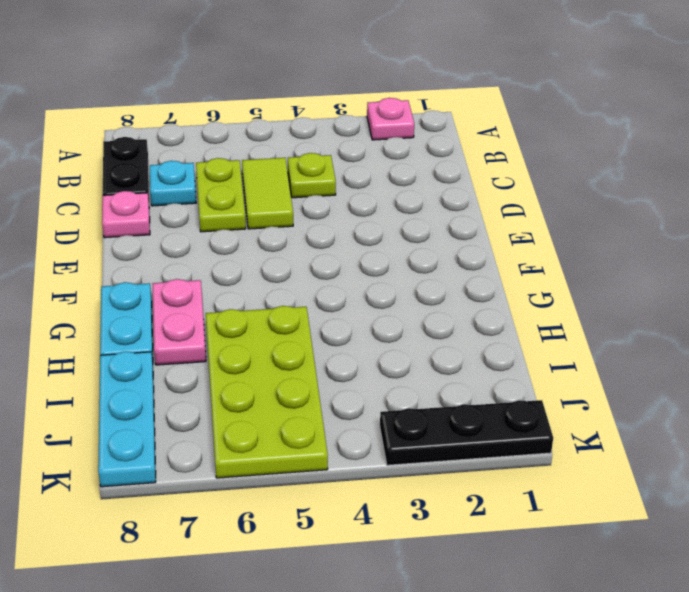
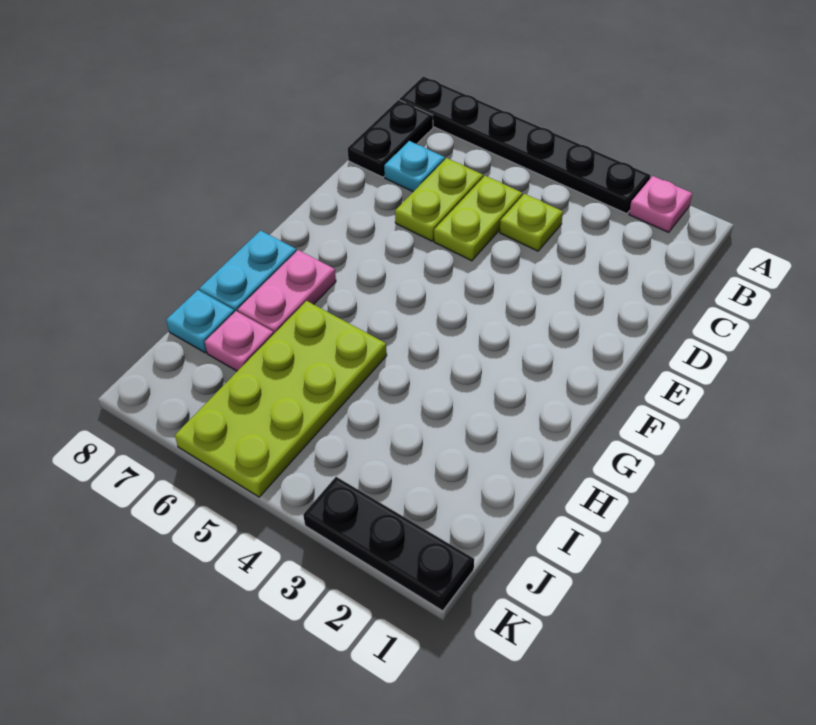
none -> black plate A3:A8 level 1
lime tile C5:D5 level 1 -> lime plate C5:D5 level 1
pink plate D8 level 1 -> pink plate I7 level 1
cyan plate I8:K8 level 1 -> cyan plate I8 level 1

